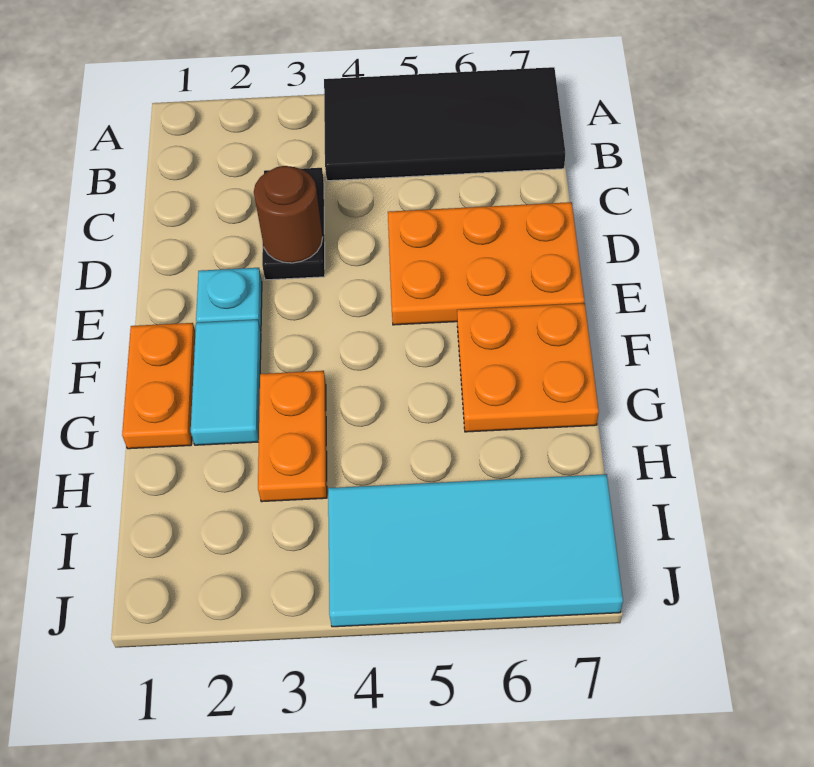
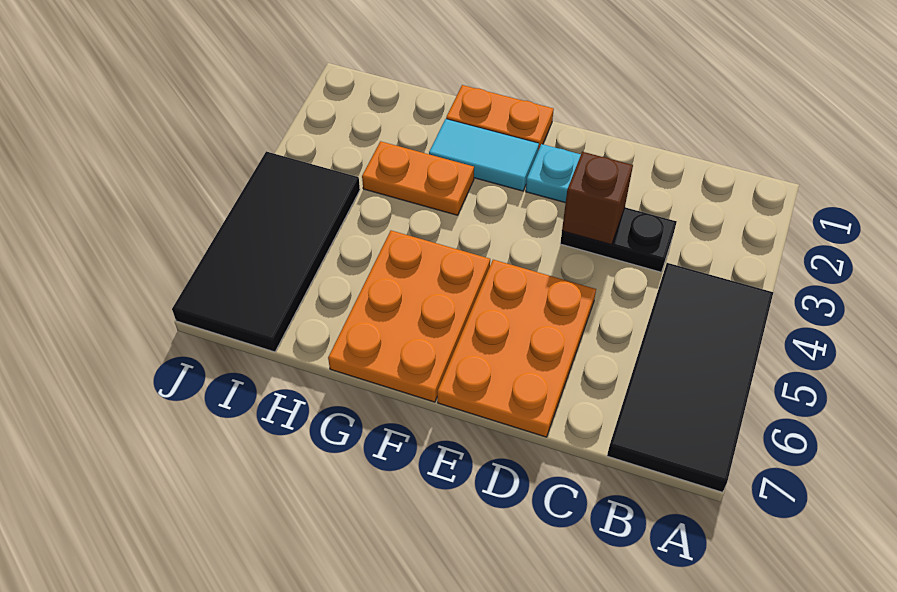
brown round brick D3 level 2 -> brown brick D3 level 2
orange plate F6:G7 level 1 -> orange plate F5:G7 level 1
cyan tile I4:J7 level 1 -> black tile I4:J7 level 1

